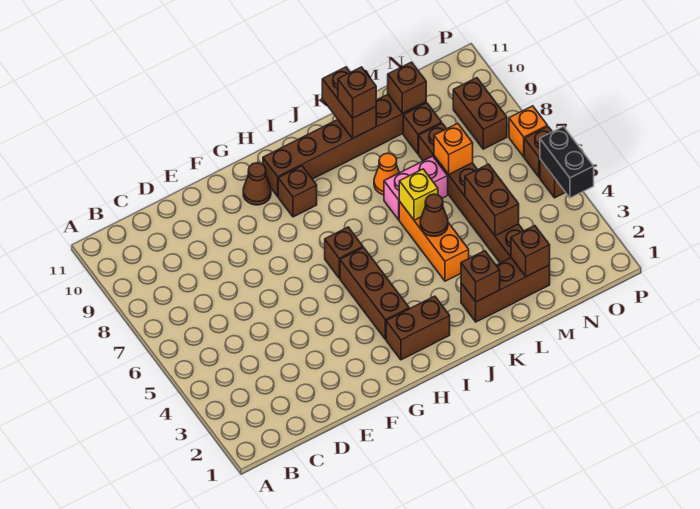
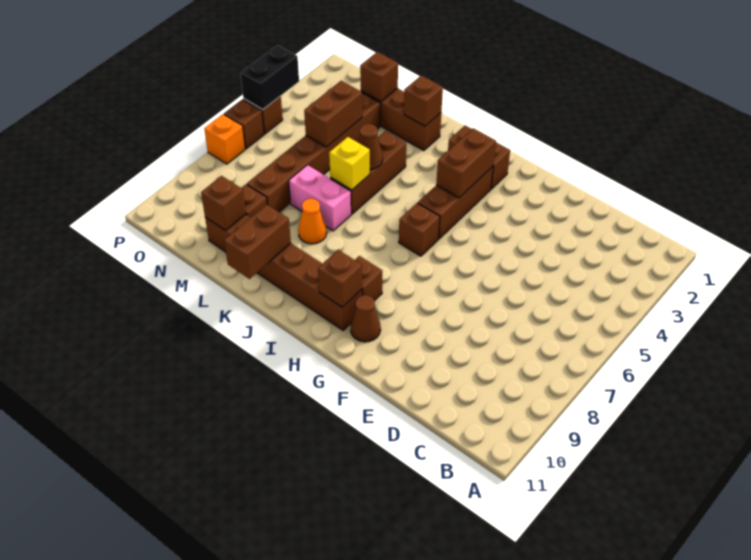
orange brick K4:K6 level 1 -> brown brick K4:K6 level 1
brown brick K10 level 3 -> brown brick H10 level 2
orange brick M7 level 2 -> none
brown brick O8:O9 level 1 -> brown brick H3:H4 level 2

